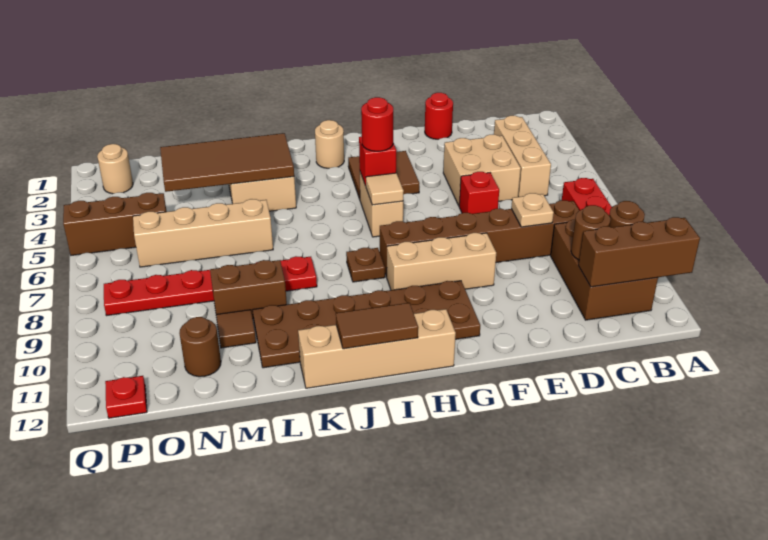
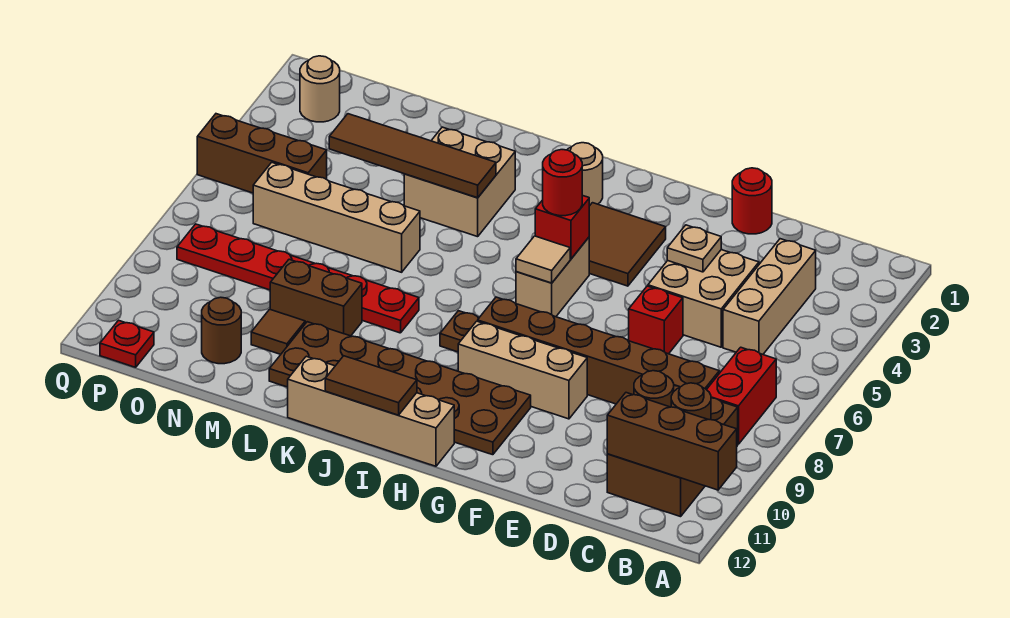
tan plate D8 level 2 -> tan plate E4 level 2
brown tile K3:N4 level 2 -> brown tile K4:N4 level 2

